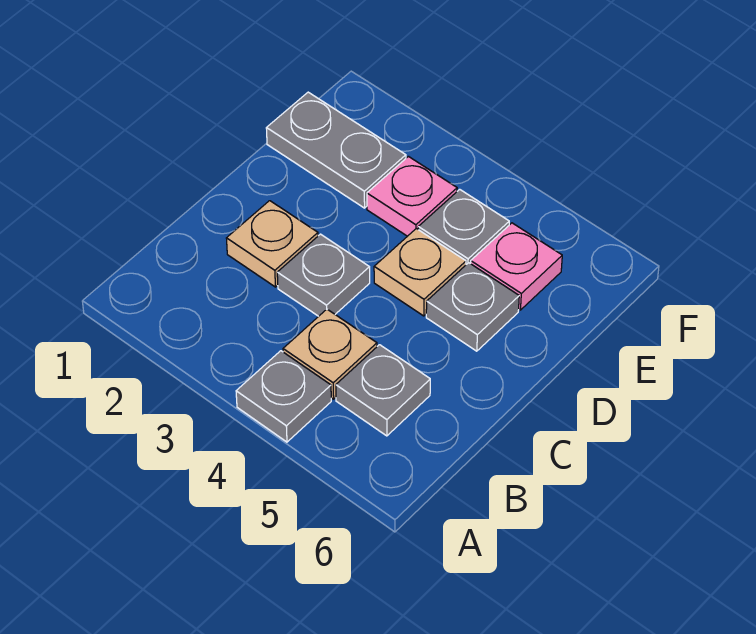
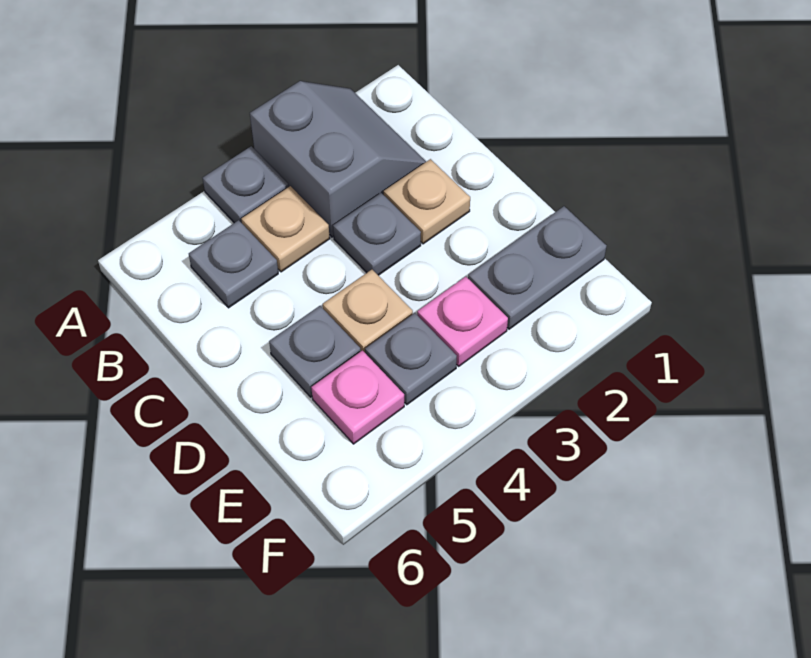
none -> grey slope A2:B3 level 1 top 3

